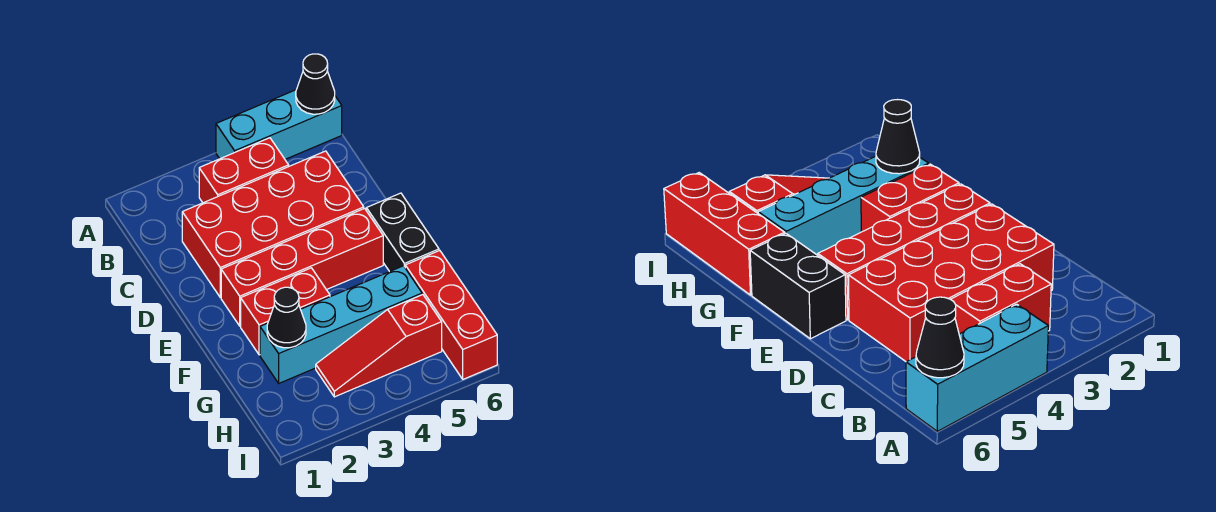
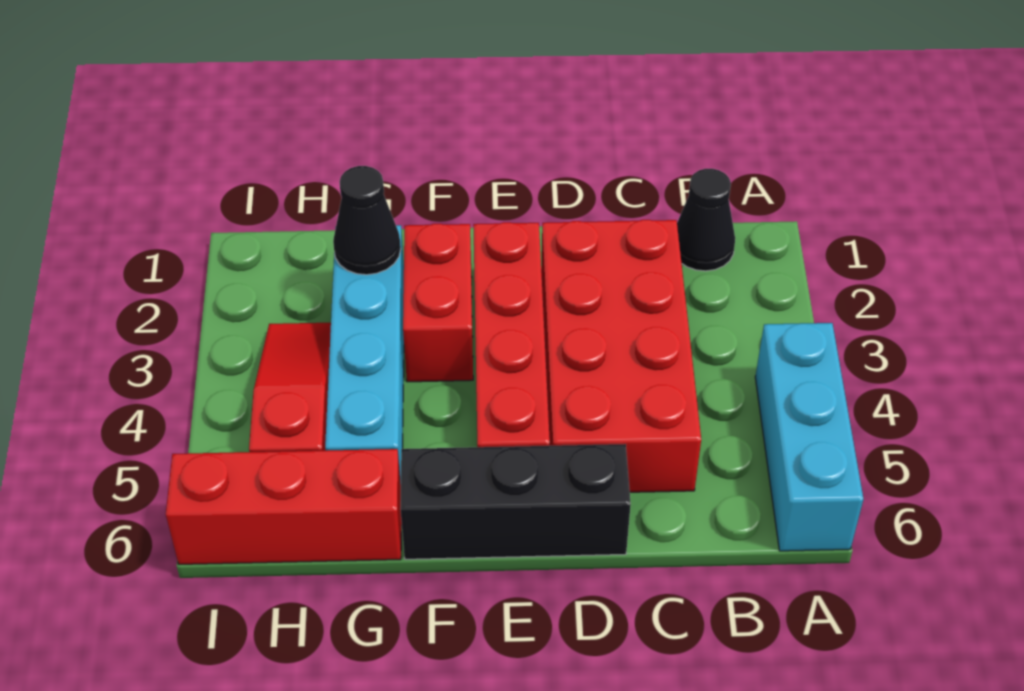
black cone A6 level 2 -> black cone B1 level 1
red brick B3:B4 level 1 -> none
black brick E6:F6 level 1 -> black brick D6:F6 level 1

